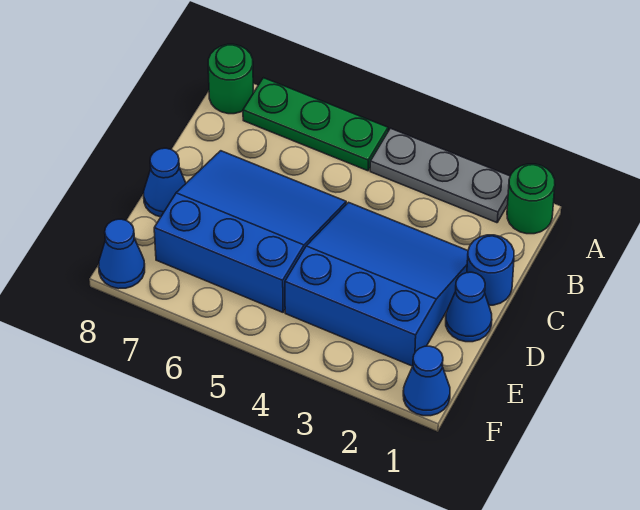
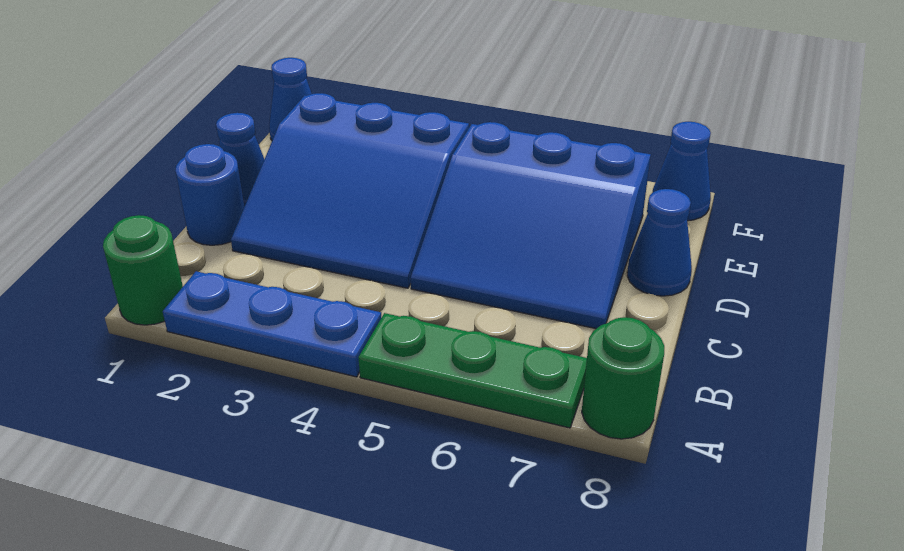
grey plate A2:A4 level 1 -> blue plate A2:A4 level 1

